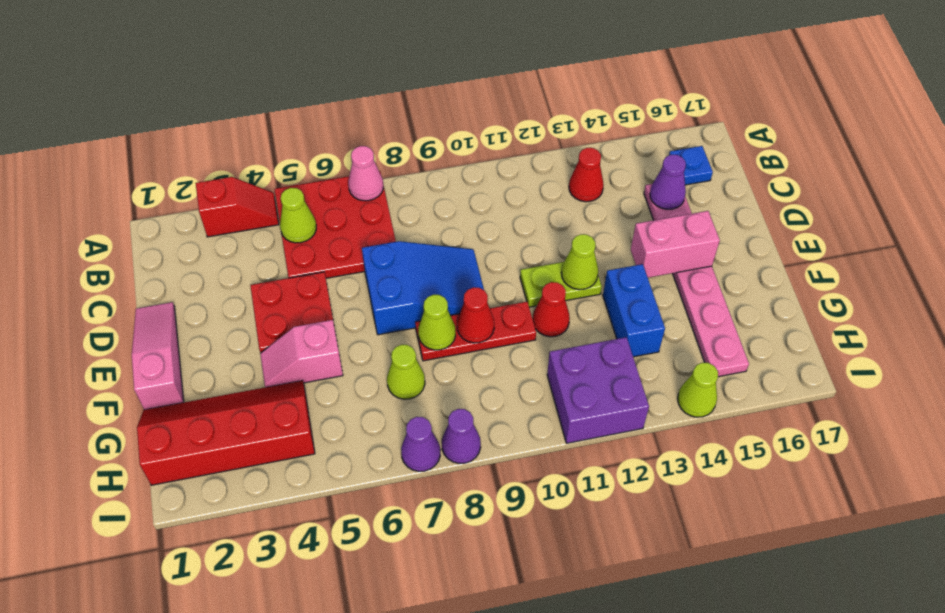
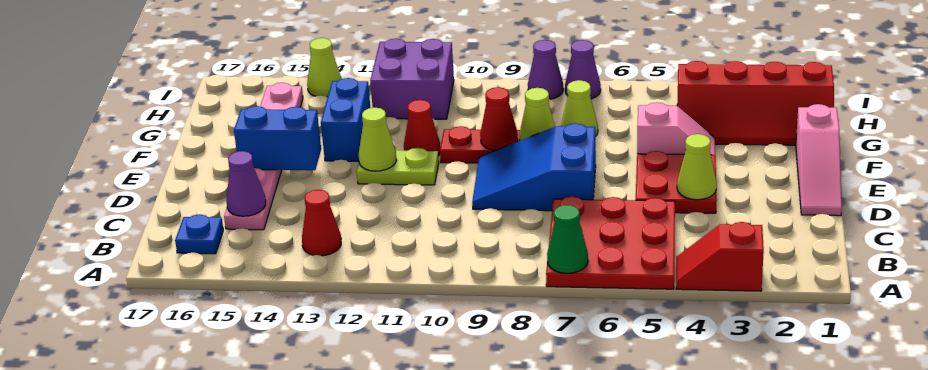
pink cone A7 level 2 -> green cone A7 level 2
lime cone B5 level 2 -> lime cone D4 level 2
pink brick E14:E15 level 2 -> blue brick E14:E15 level 2

